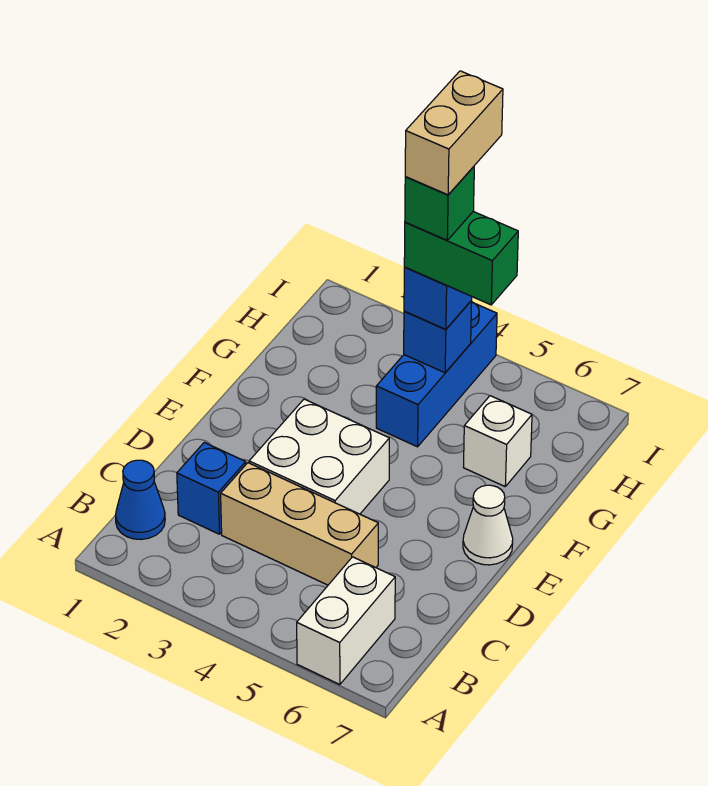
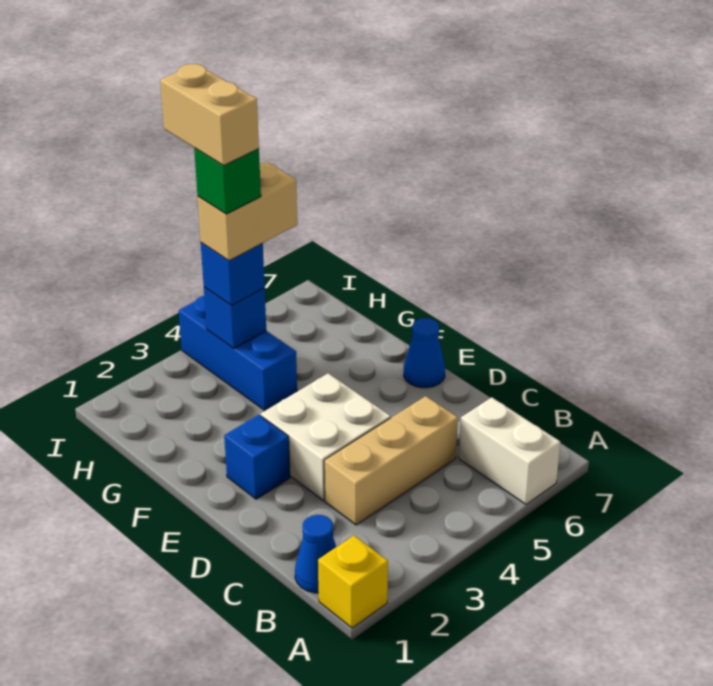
none -> yellow brick A1 level 1
blue brick C2 level 1 -> blue brick E2 level 1
white cone E7 level 1 -> blue cone E7 level 1
white brick G6 level 1 -> none
green brick H4:H5 level 4 -> tan brick H4:H5 level 4

